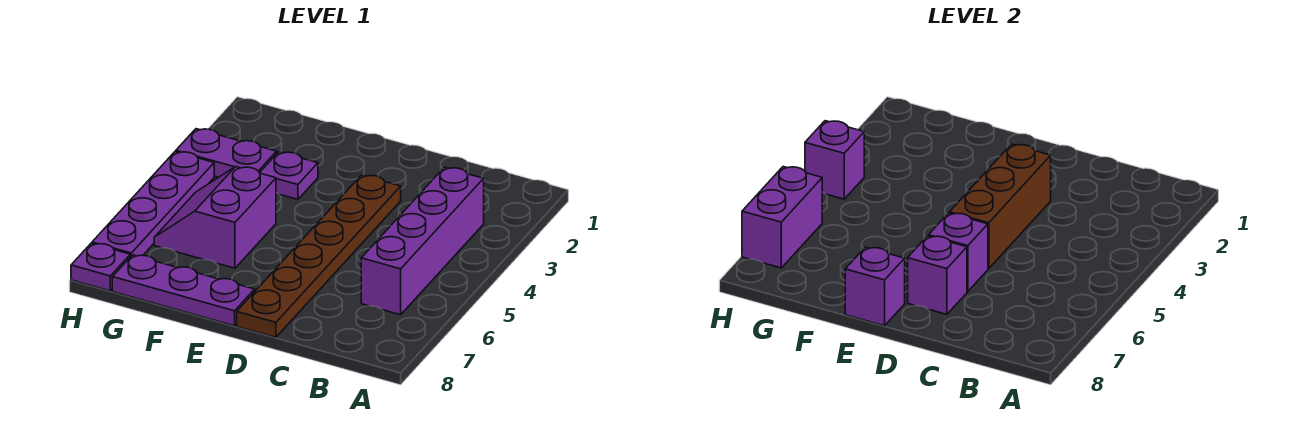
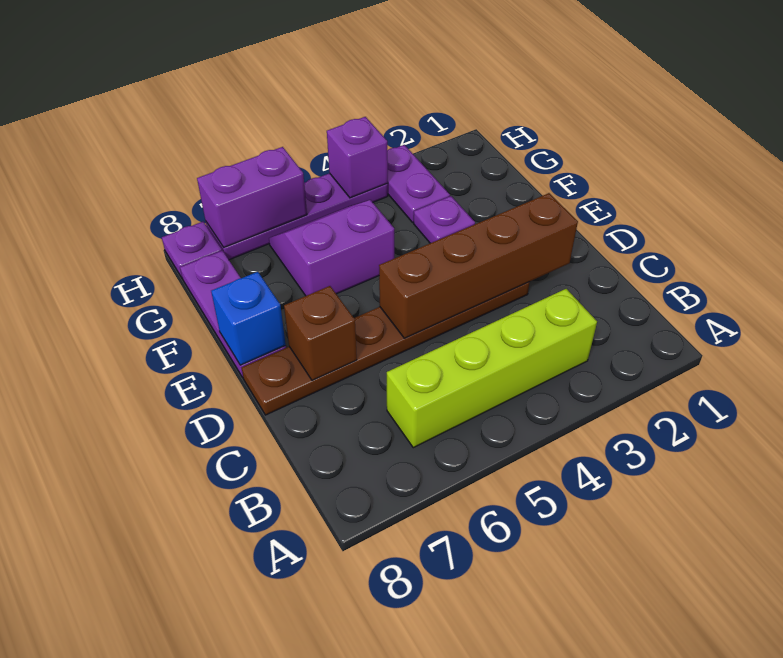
purple brick B3:B6 level 1 -> lime brick B3:B6 level 1
brown brick D3:D5 level 2 -> brown brick D2:D5 level 2
purple brick D6 level 2 -> none
purple brick D7 level 2 -> brown brick D7 level 2
purple brick E8 level 2 -> blue brick E8 level 2

